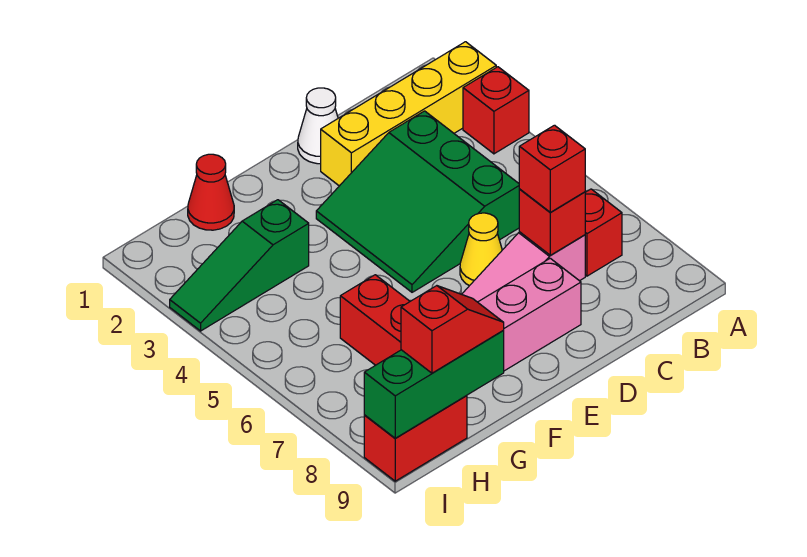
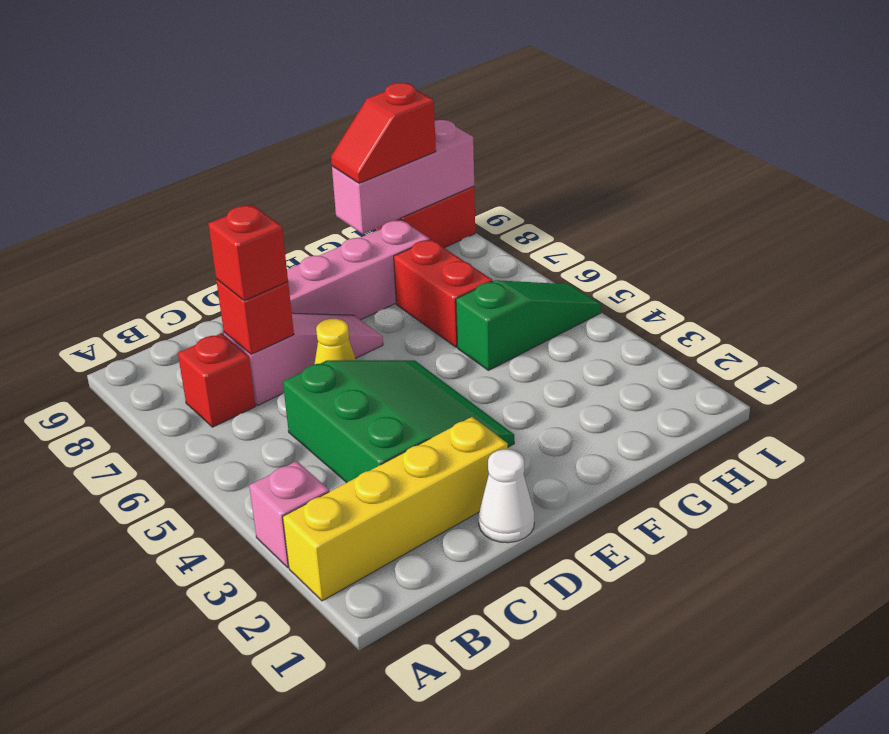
red brick A3 level 1 -> pink brick A3 level 1
red cone G1 level 1 -> none
green slope G3:I3 level 1 top G -> green slope G5:I5 level 1 top G
green brick G9:I9 level 2 -> pink brick G9:I9 level 2

